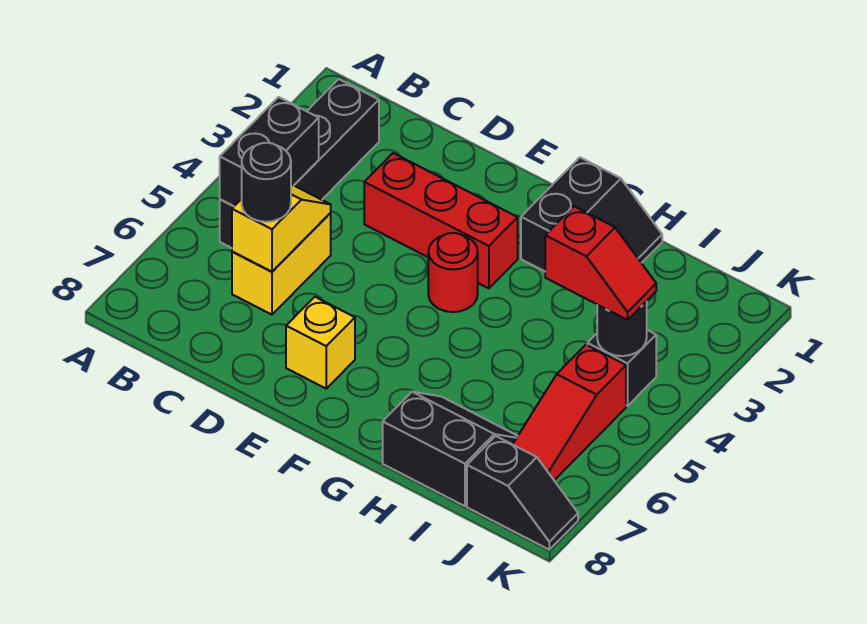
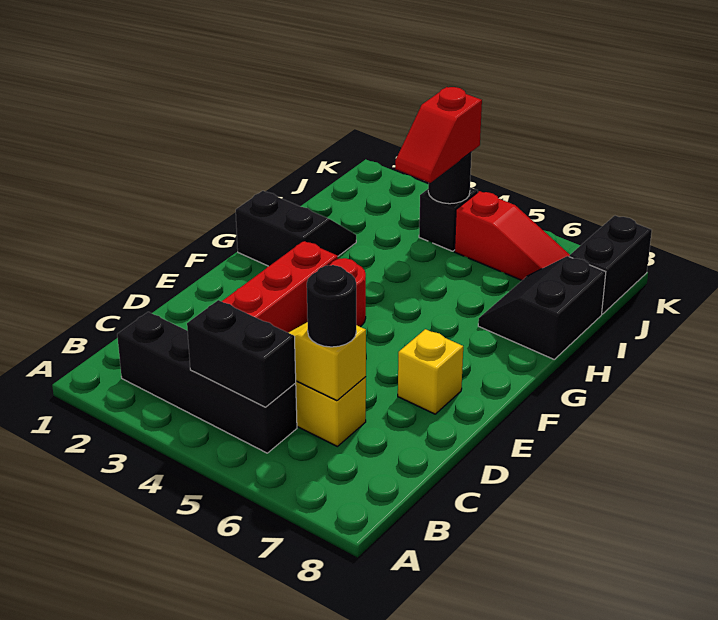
red slope I4:J4 level 3 top I -> red slope I4:J4 level 3 top J
black slope J8:K8 level 1 top J -> black brick J8:K8 level 1

